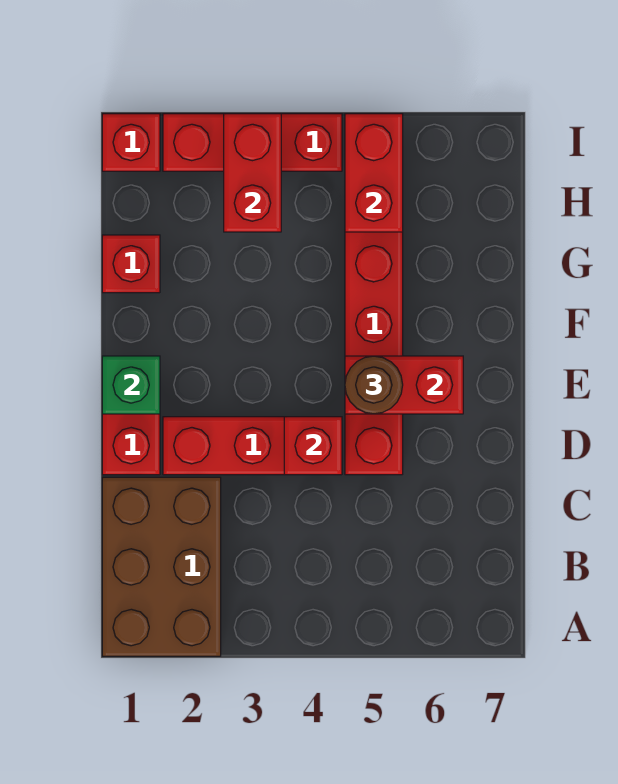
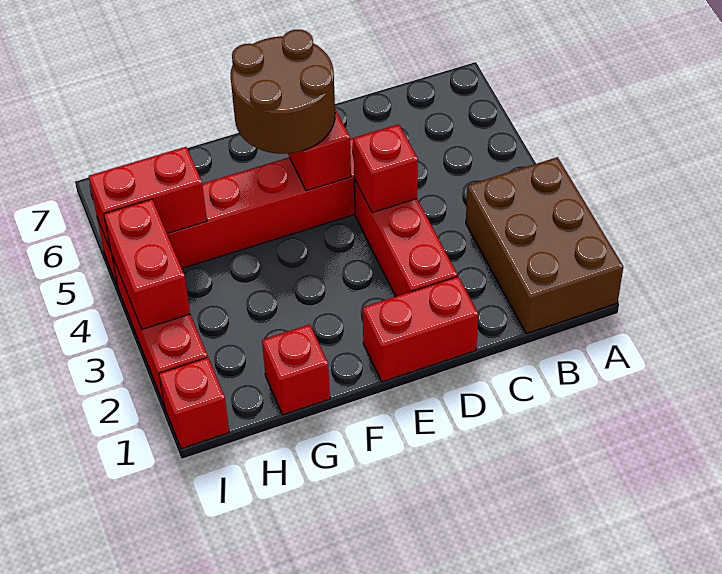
brown brick A1:C2 level 1 -> brown brick A1:B3 level 1
green brick E1 level 2 -> none
brown round brick E5 level 3 -> brown round brick E5:F6 level 3
red brick H3:I3 level 2 -> red brick I3:I4 level 2

